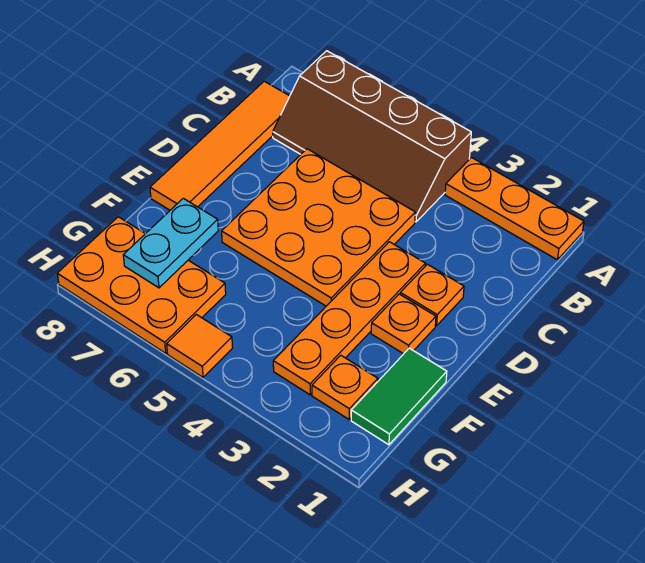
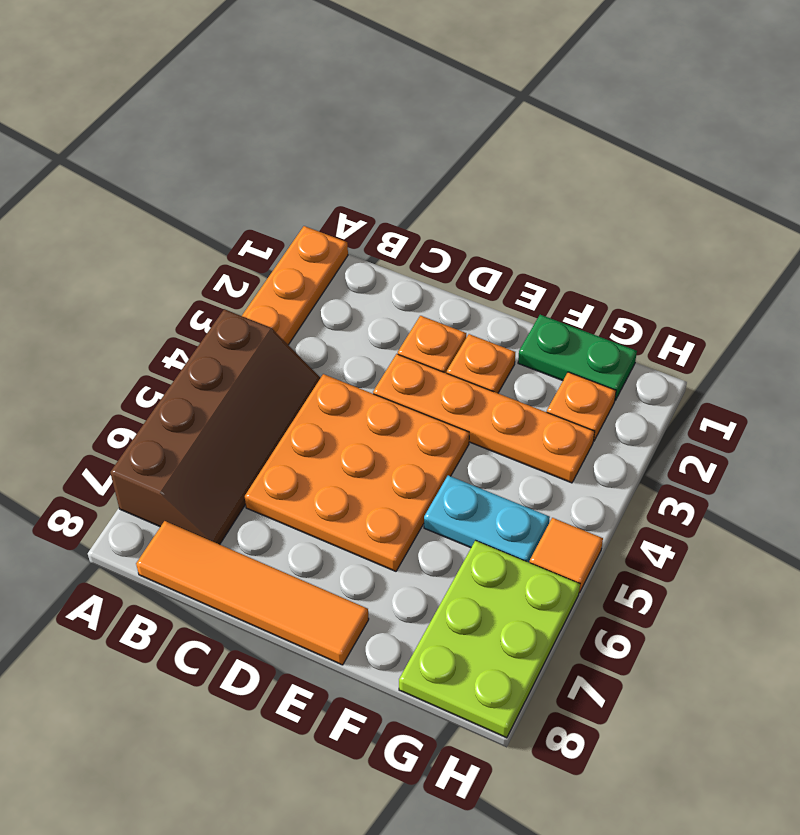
green tile F1:G1 level 1 -> green plate F1:G1 level 1
cyan plate F7:G7 level 2 -> cyan plate F5:G5 level 1
orange plate G6:H8 level 1 -> lime plate G6:H8 level 1

